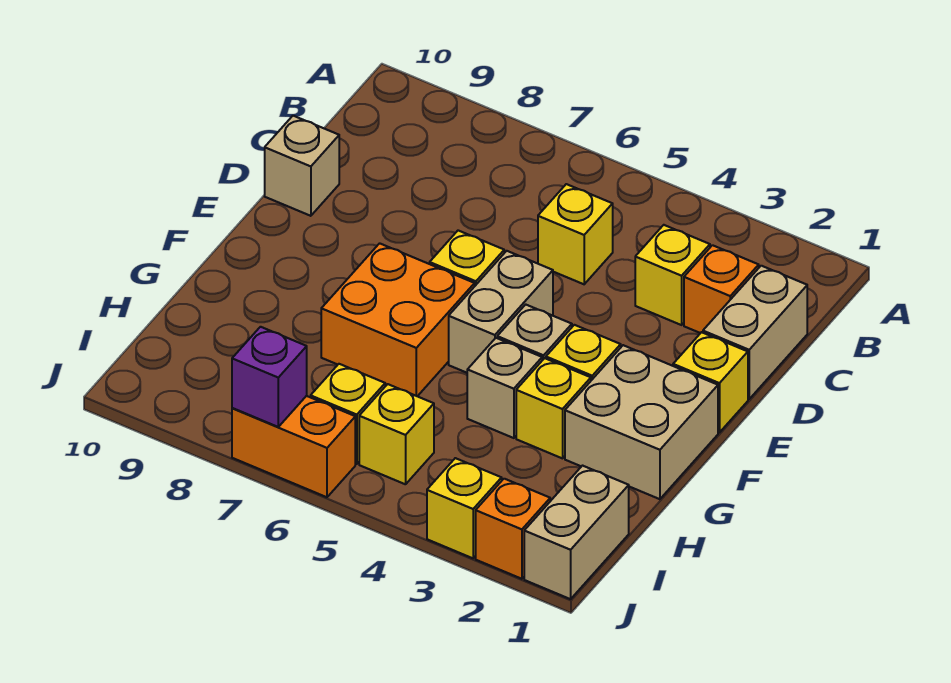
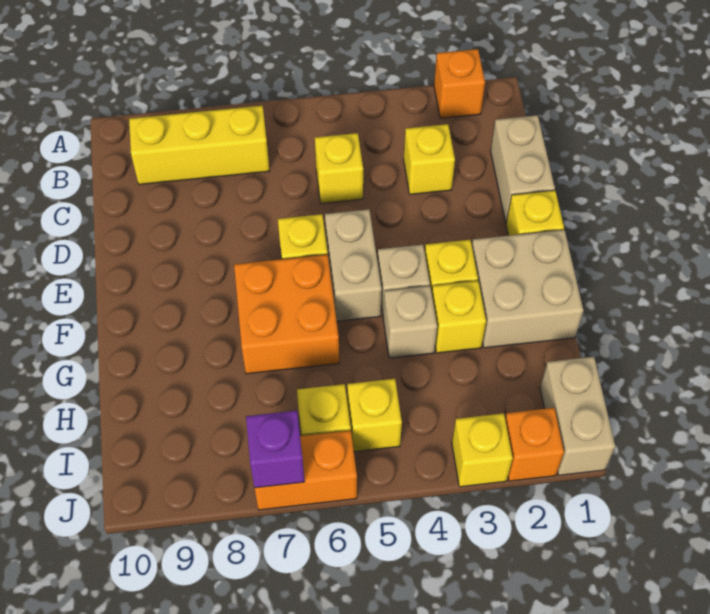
none -> yellow brick B7:B9 level 1
orange brick C2 level 1 -> orange brick A2 level 1
tan brick D10 level 1 -> none

